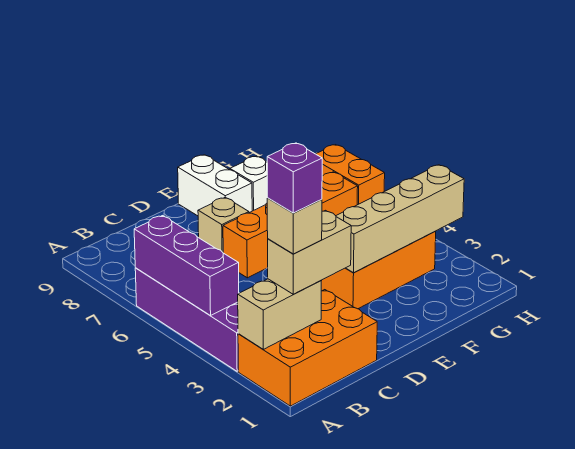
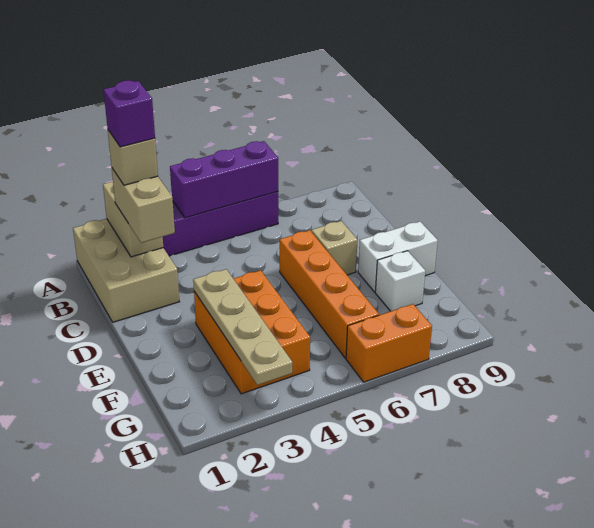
orange brick A1:C2 level 1 -> tan brick A1:C2 level 1
tan brick E3:H3 level 2 -> tan plate E3:H3 level 2

